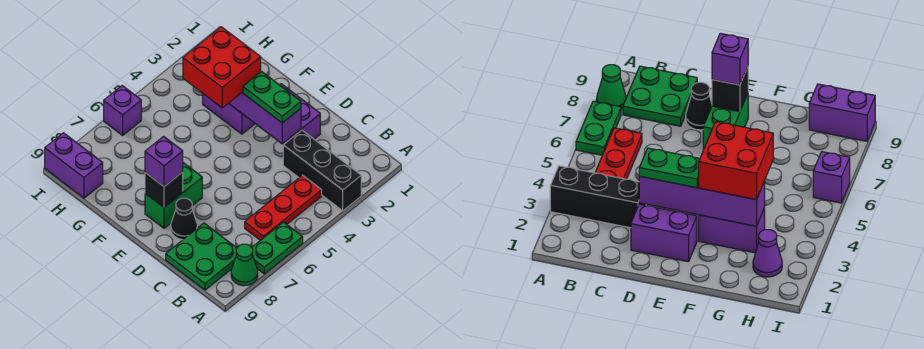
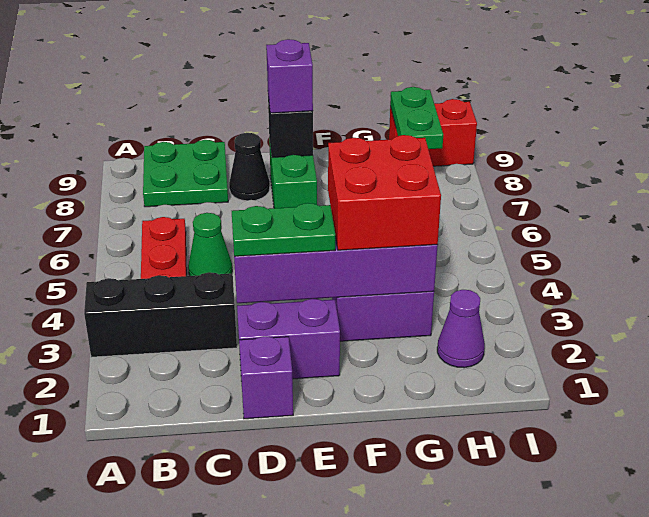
green plate A6:A7 level 1 -> green plate H8:H9 level 2
green cone A8 level 1 -> green cone C5 level 1
purple brick H9:I9 level 1 -> red brick H9:I9 level 1
purple brick I6 level 1 -> purple brick D1 level 1

